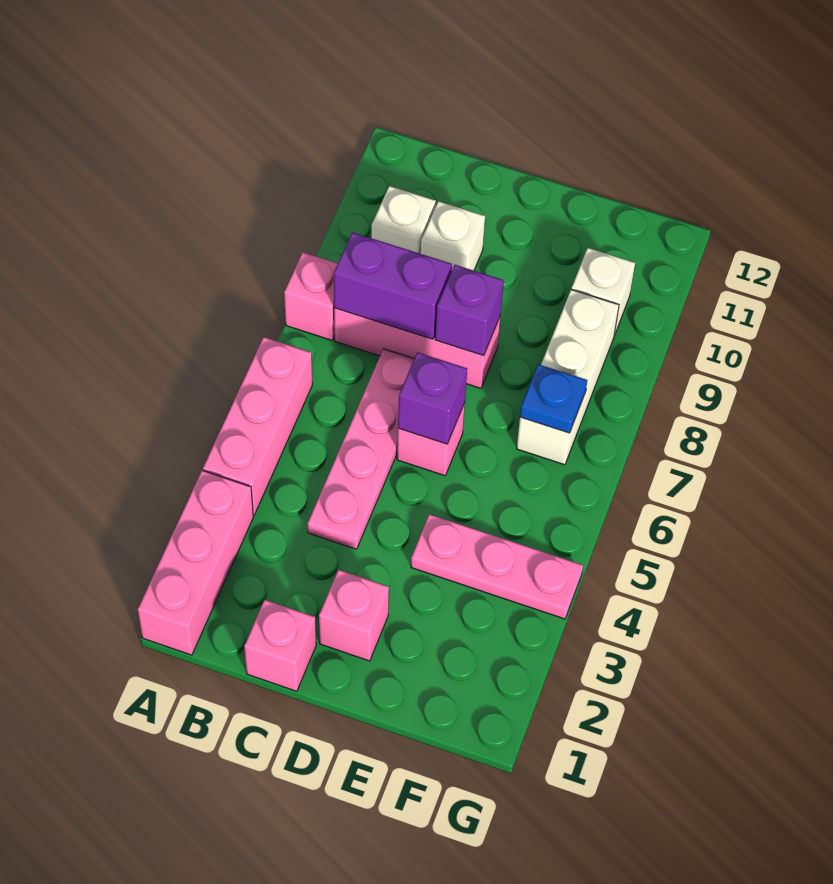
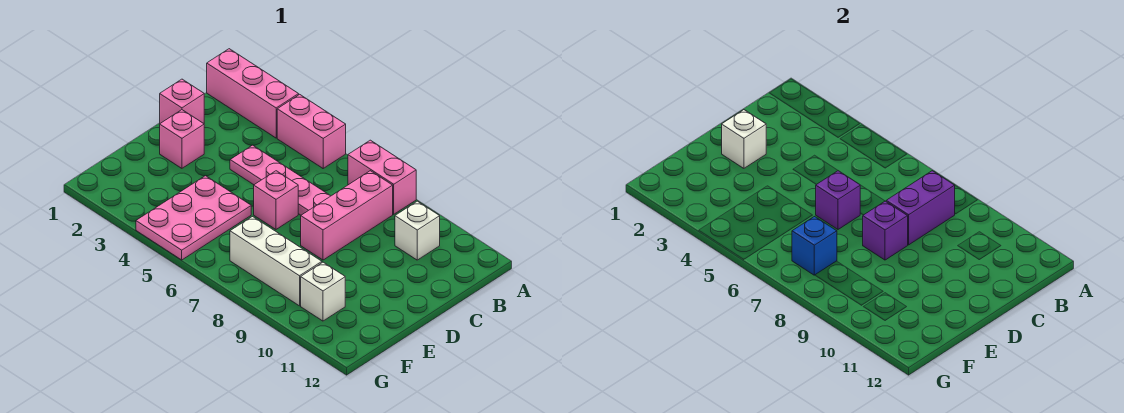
pink brick A4:A6 level 1 -> pink brick A4:A5 level 1
pink brick A8 level 1 -> pink brick A7:A8 level 1
white brick C10 level 1 -> white brick D2 level 2
pink plate E4:G4 level 1 -> pink plate E4:G5 level 1
blue plate F7 level 2 -> blue brick F7 level 2

